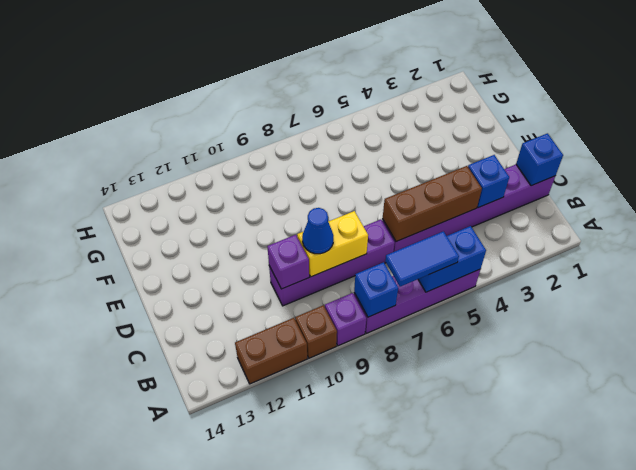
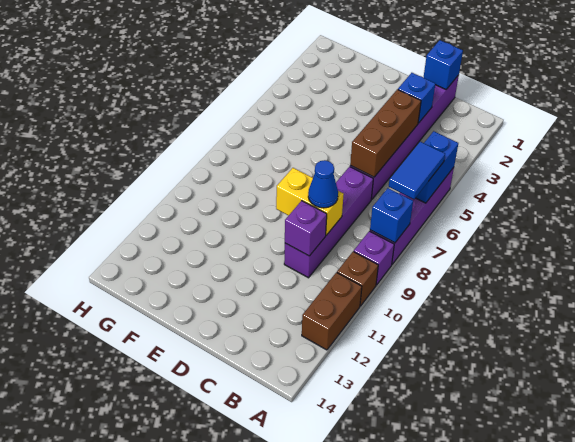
yellow brick C8:C9 level 2 -> yellow brick C9:D9 level 2

